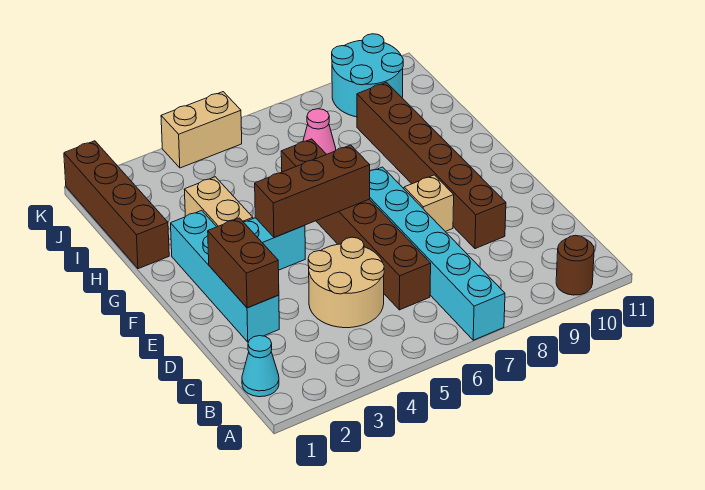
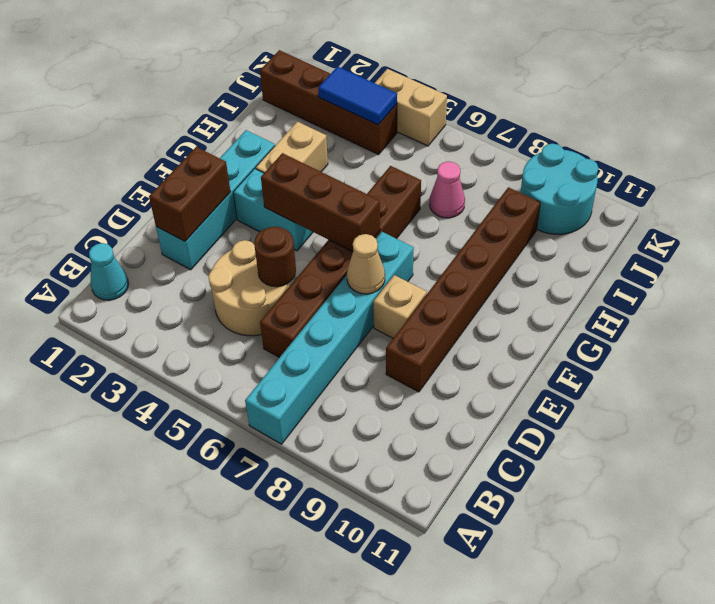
brown round brick A10 level 1 -> brown round brick D5 level 2
none -> tan cone E7 level 2
brown brick H1:K1 level 1 -> brown brick J1:J4 level 1
none -> blue tile J3:J4 level 2

